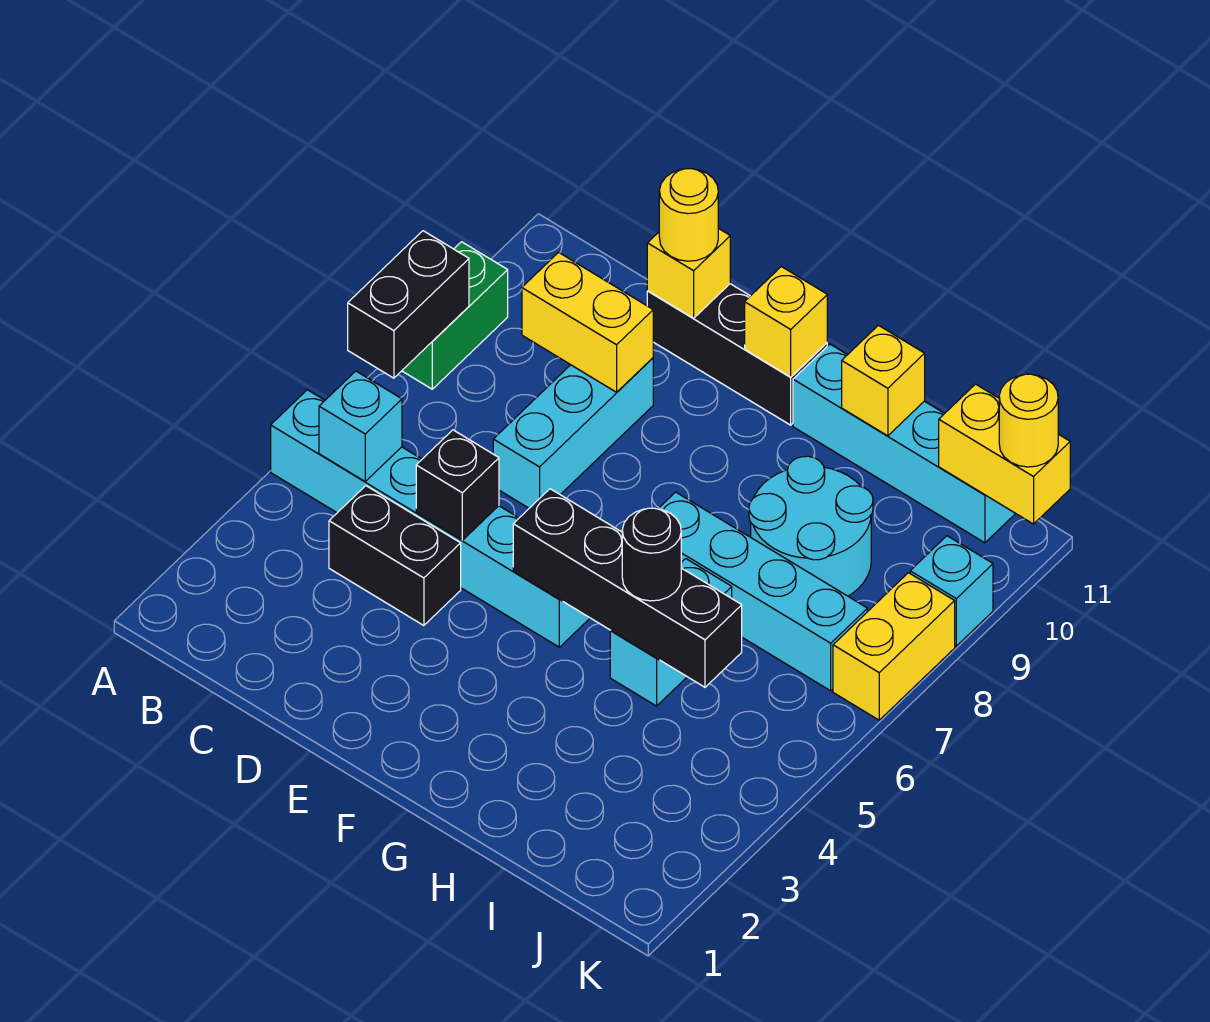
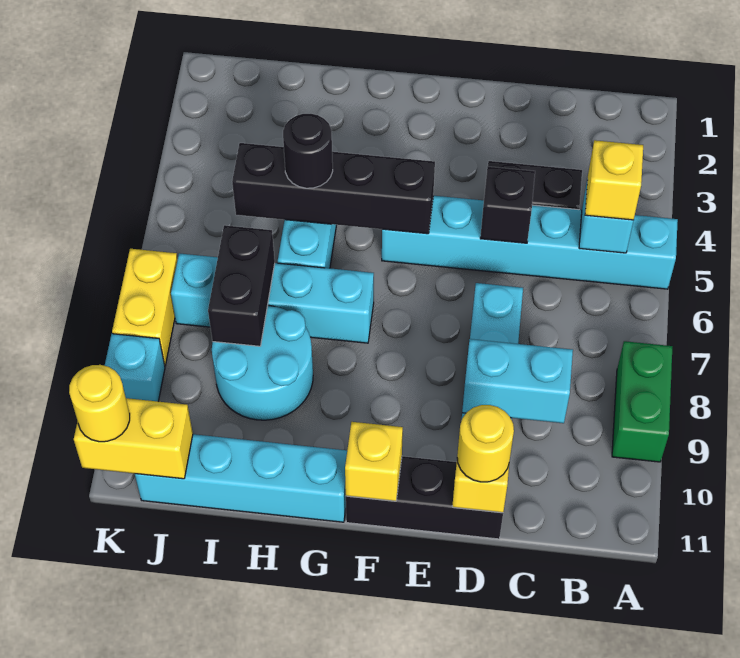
black brick A7:A8 level 2 -> black brick I7:I8 level 2
yellow brick C9:D9 level 2 -> cyan brick C9:D9 level 2
yellow brick H11 level 2 -> yellow brick B5 level 3

